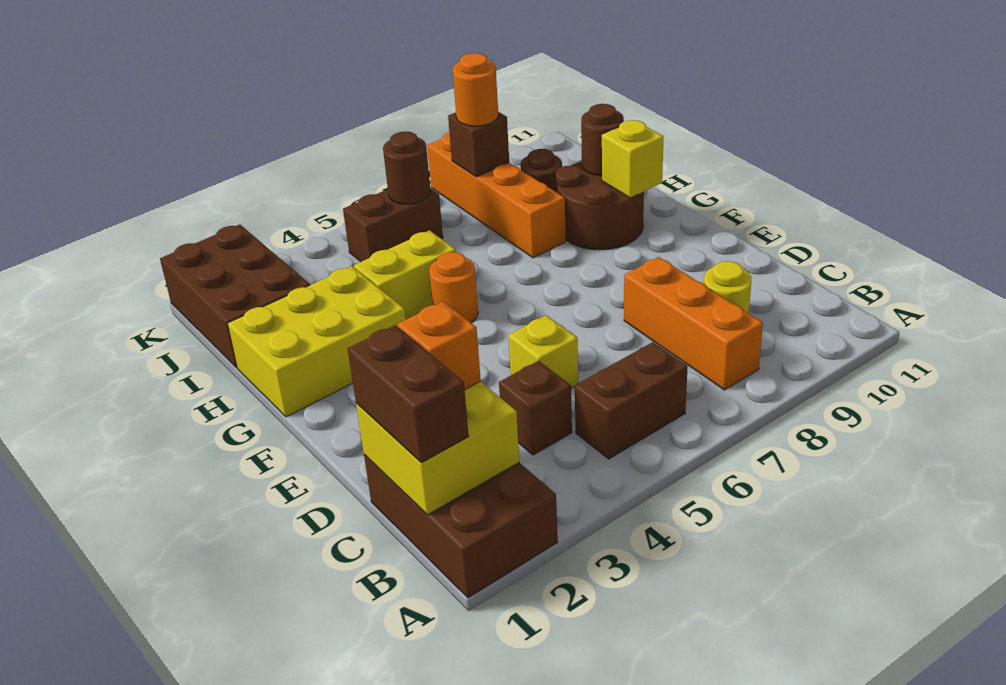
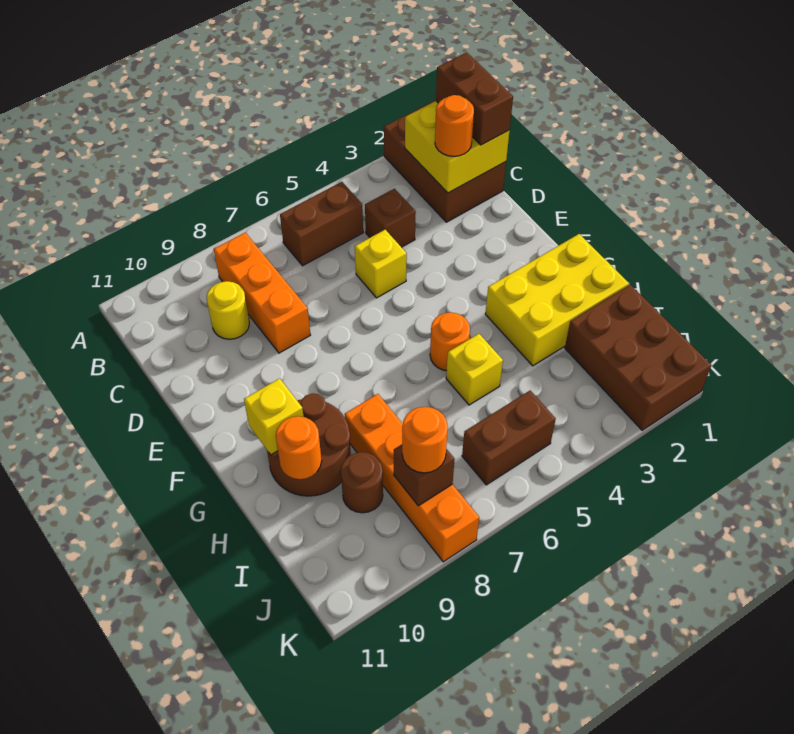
orange brick C2 level 3 -> orange round brick C2 level 3
yellow brick H4:H5 level 1 -> yellow brick H5 level 1
brown round brick H10 level 2 -> orange round brick H10 level 2
brown round brick J6 level 2 -> none

